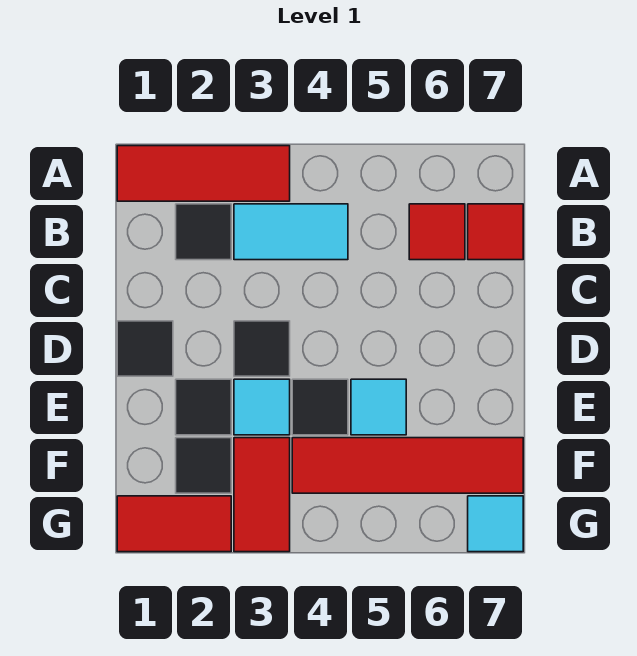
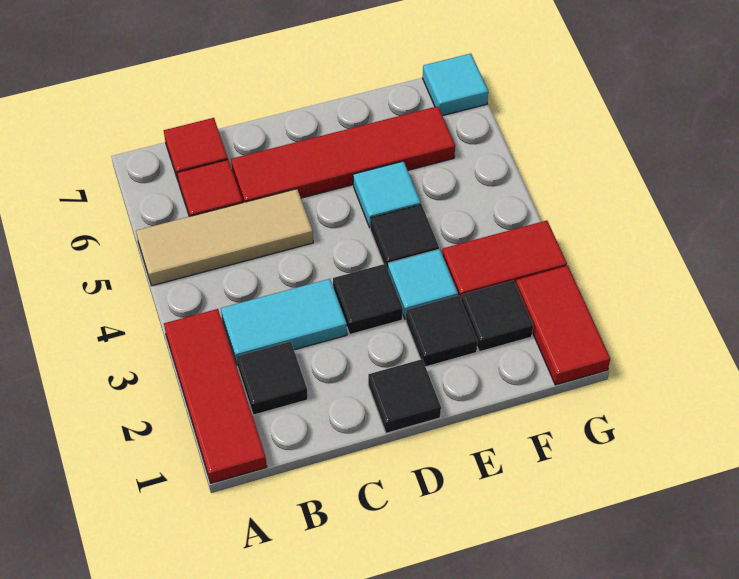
none -> tan tile A5:C5 level 1
cyan tile B3:B4 level 1 -> cyan tile B3:C3 level 1
red tile F4:F7 level 1 -> red tile C6:F6 level 1

